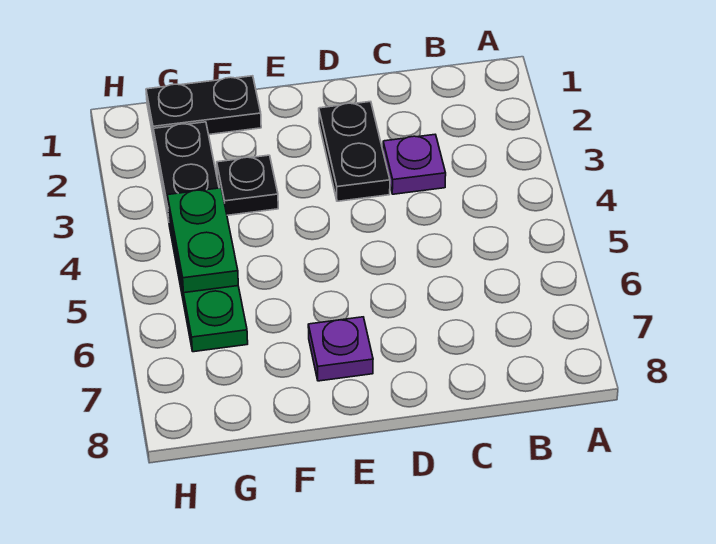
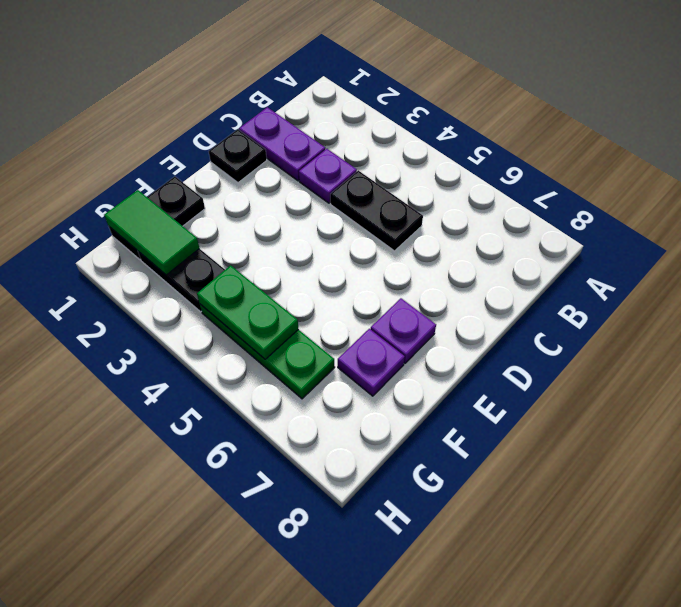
none -> purple plate C1:C2 level 1
black plate D2:D3 level 1 -> black plate C4:C5 level 1
black plate F3 level 1 -> black plate D1 level 1
none -> purple plate F7 level 1
none -> green tile G1:G2 level 2

